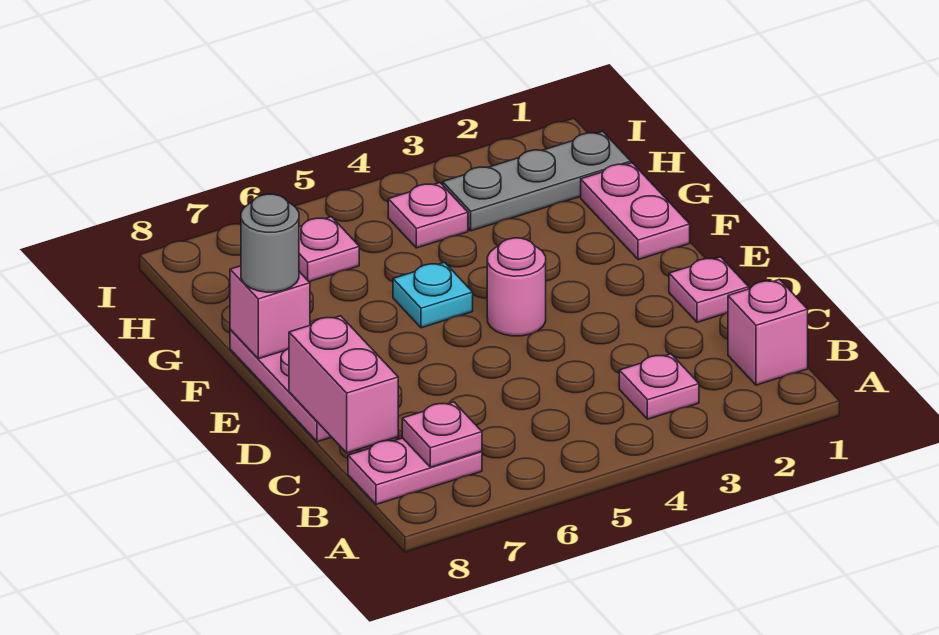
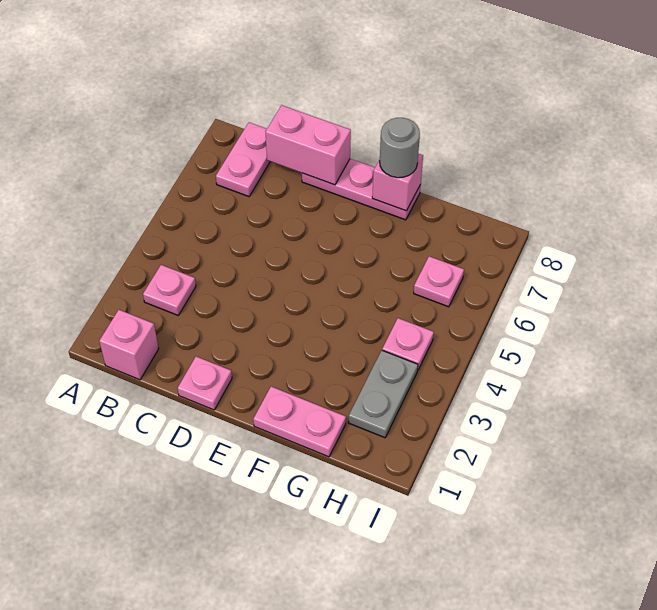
pink plate B7 level 2 -> none
pink round brick E4 level 1 -> none
cyan plate F5 level 1 -> none
grey plate H1:H3 level 1 -> grey plate H2:H3 level 1

